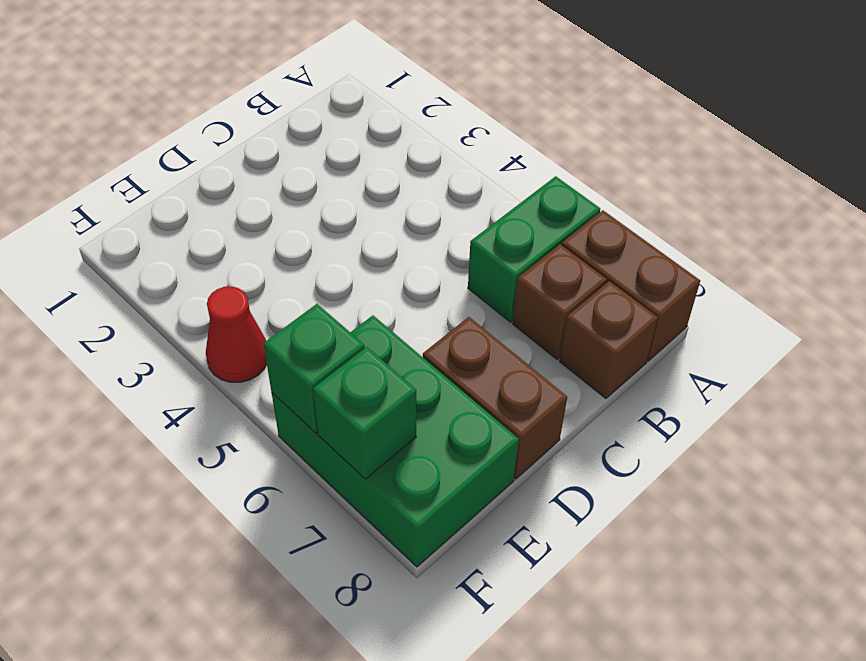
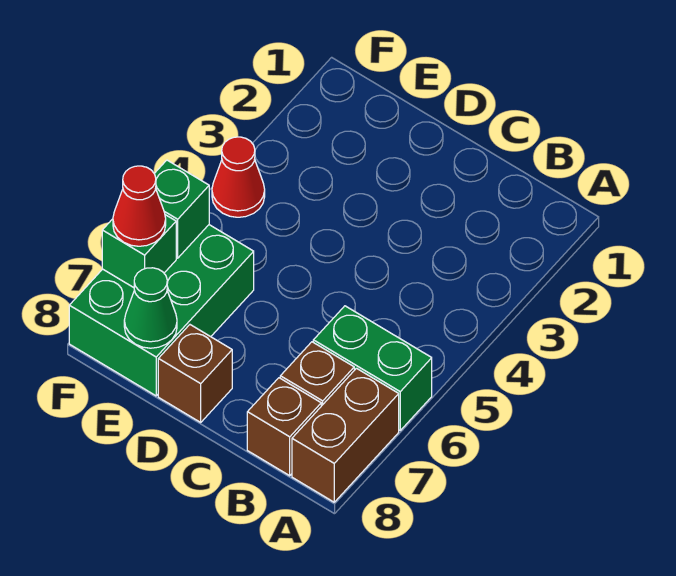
brown brick D7:D8 level 1 -> brown brick D8 level 1
none -> green cone E8 level 2
none -> red cone F7 level 3

